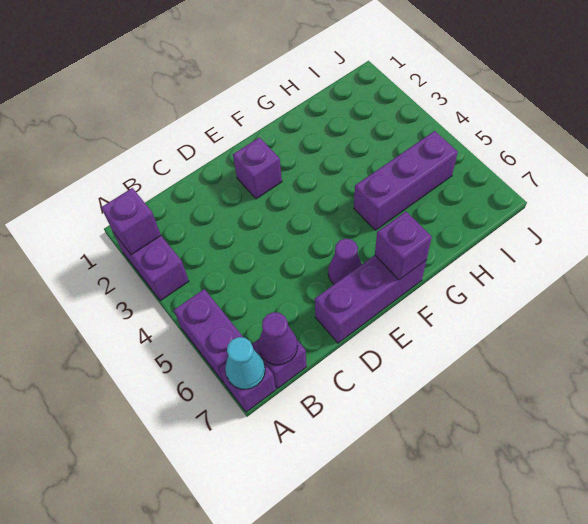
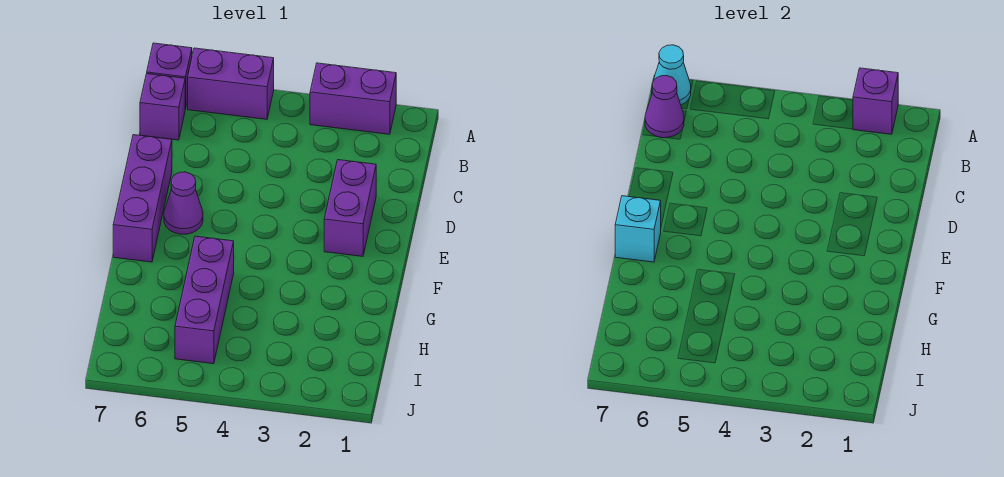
purple brick E2 level 1 -> purple brick D2:E2 level 1
purple brick F7 level 2 -> cyan brick F7 level 2

